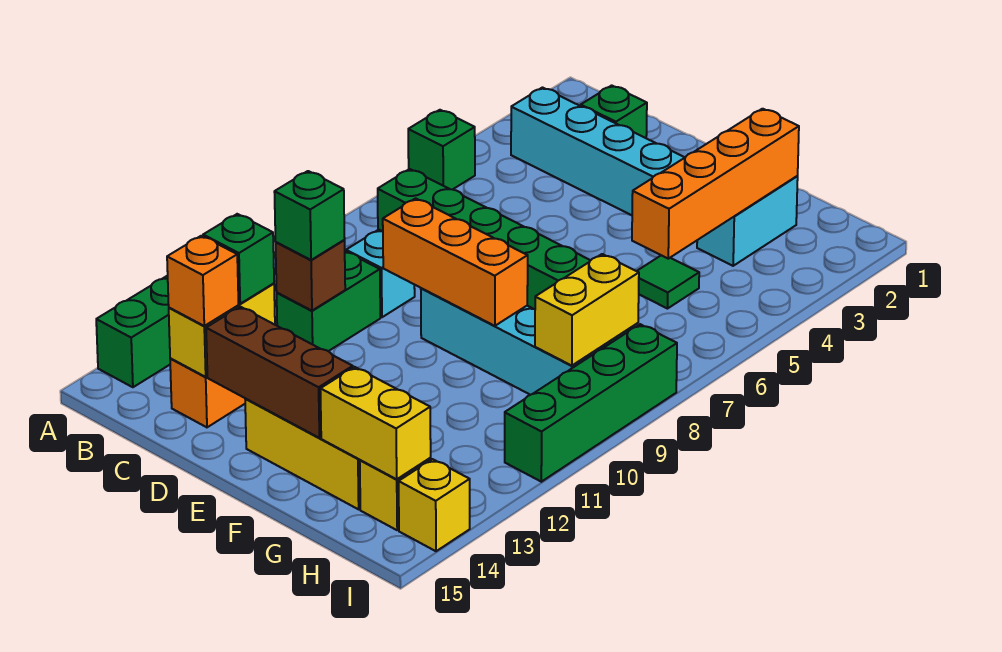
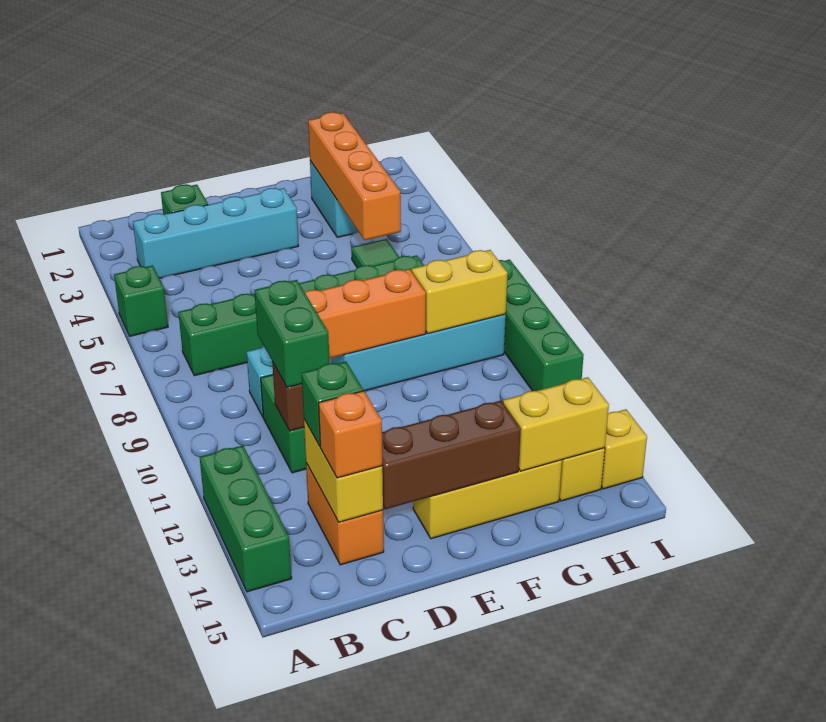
green brick C11 level 3 -> green brick C10:C11 level 3
yellow brick H8:H9 level 2 -> yellow brick G9:H9 level 2

